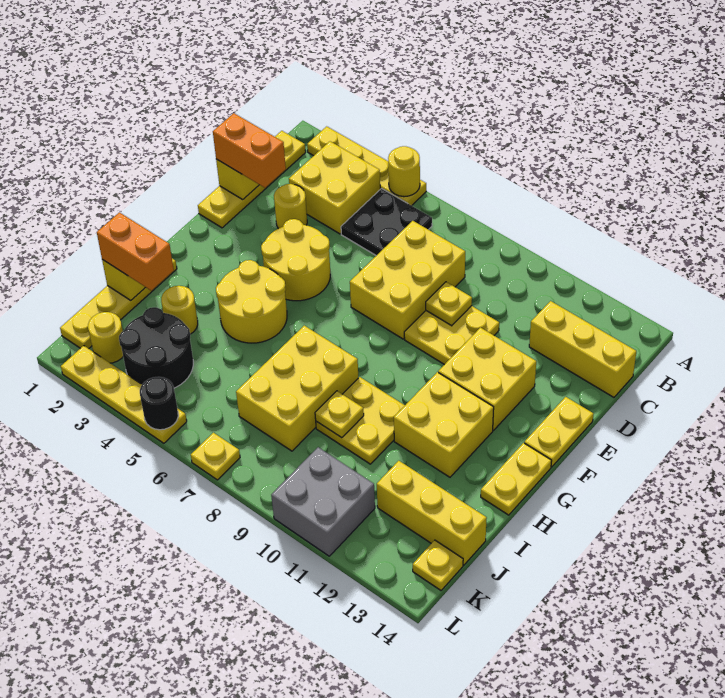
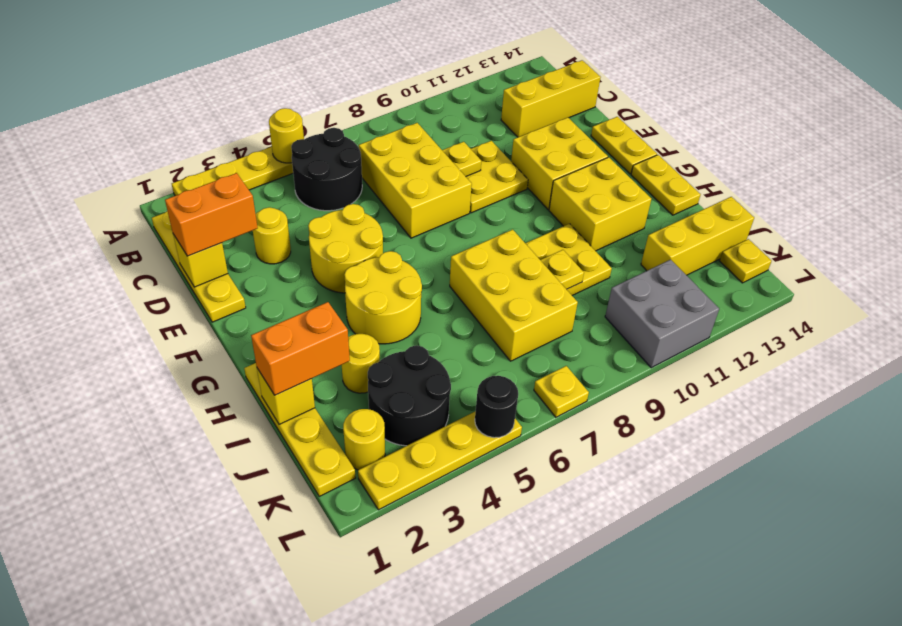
yellow brick B3:C4 level 1 -> none
black plate B5:C6 level 1 -> black round brick B5:C6 level 1

